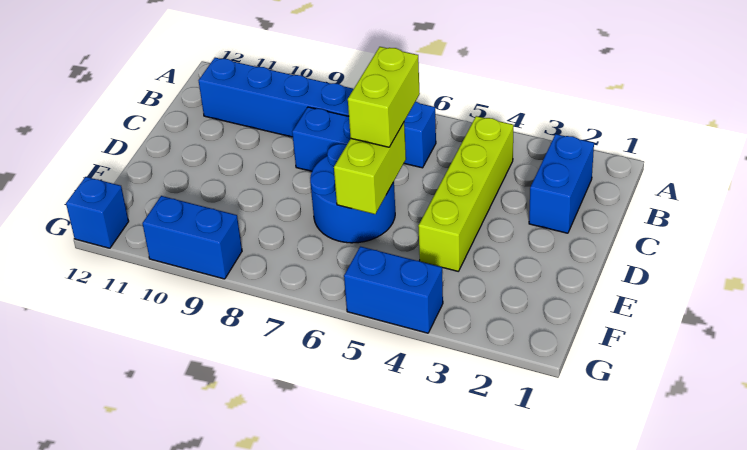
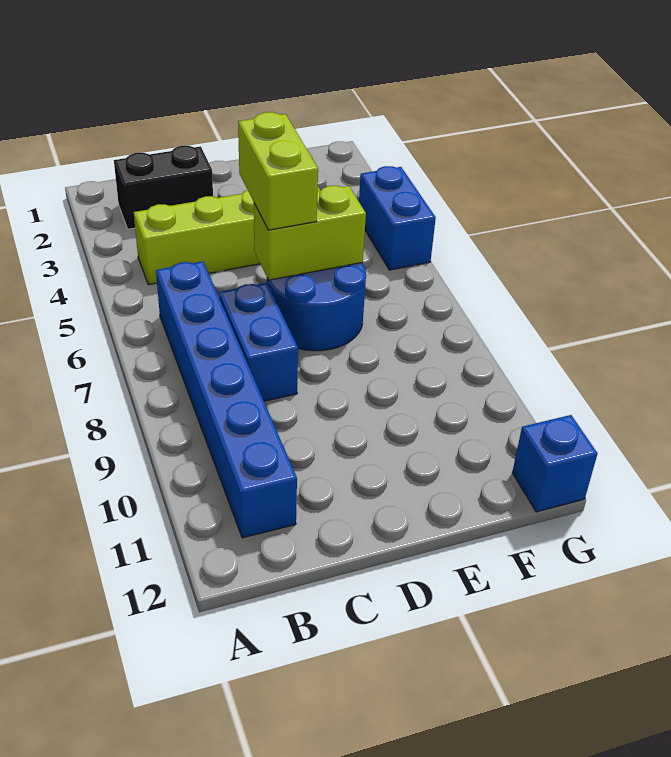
blue brick B2:C2 level 1 -> black brick B2:C2 level 1
lime brick C6:D6 level 3 -> lime brick D5:D6 level 3
blue brick G9:G10 level 1 -> none

